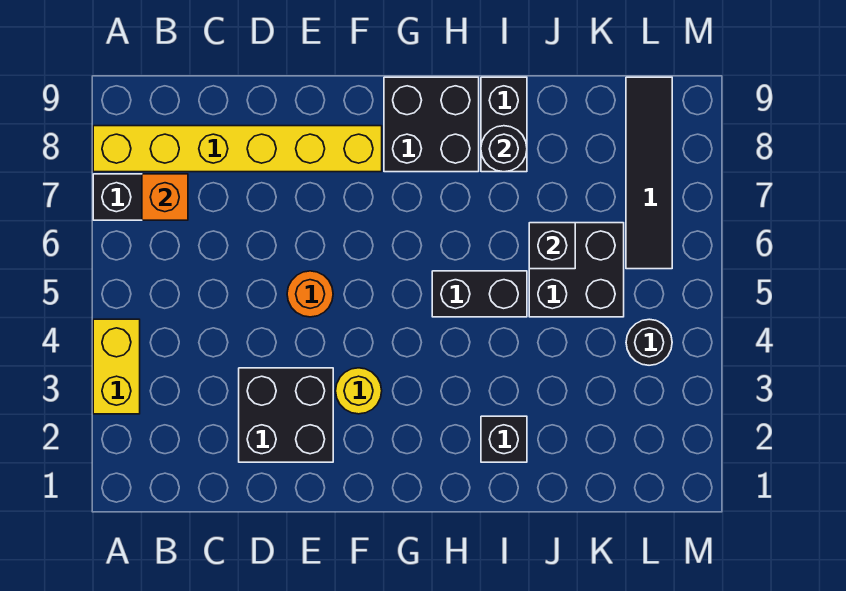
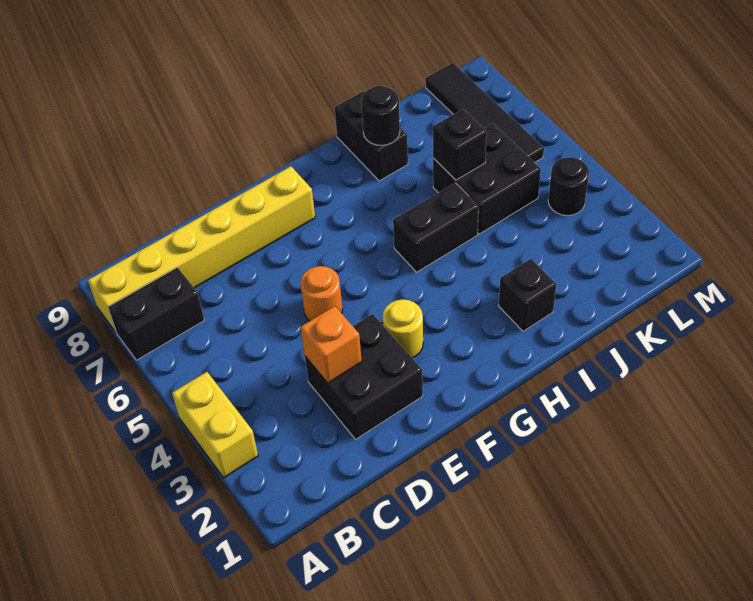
orange brick B7 level 2 -> orange brick D3 level 2
black brick G8:H9 level 1 -> none

